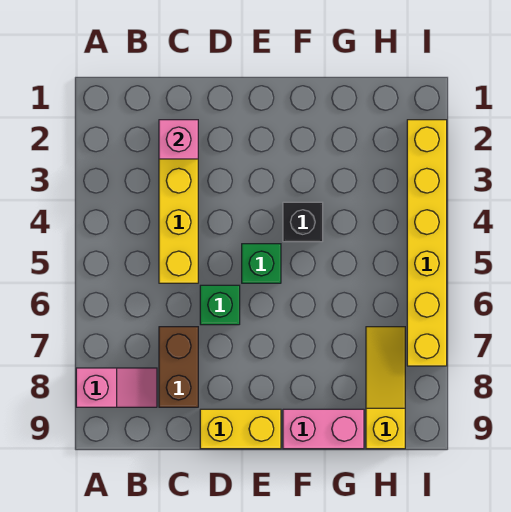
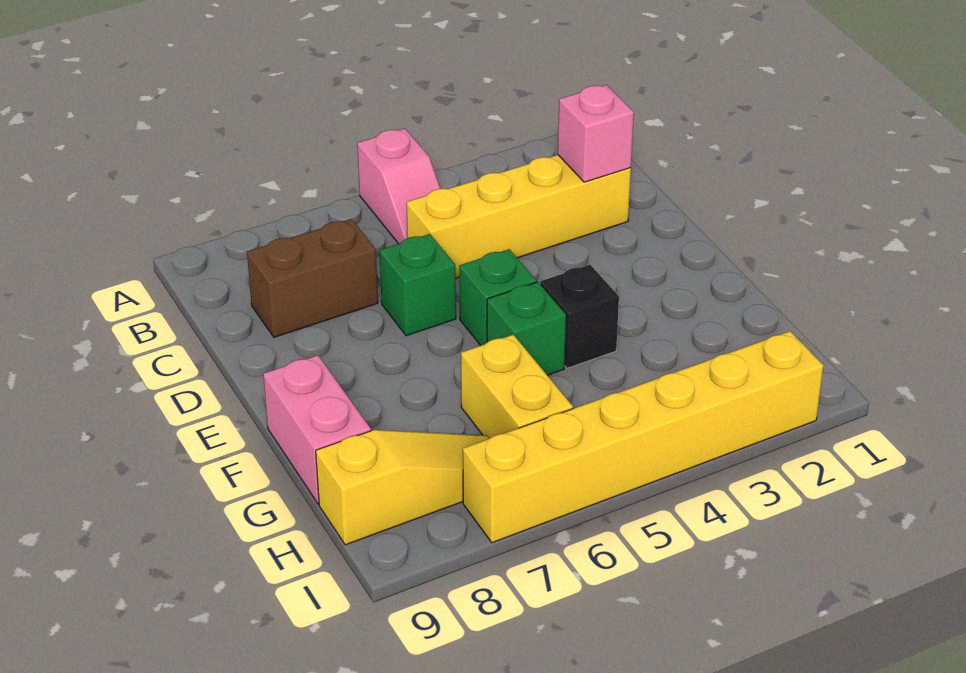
pink slope A8:B8 level 1 top A -> pink slope A5:B5 level 1 top A
yellow brick D9:E9 level 1 -> yellow brick G6:H6 level 1
none -> green brick F5 level 1

